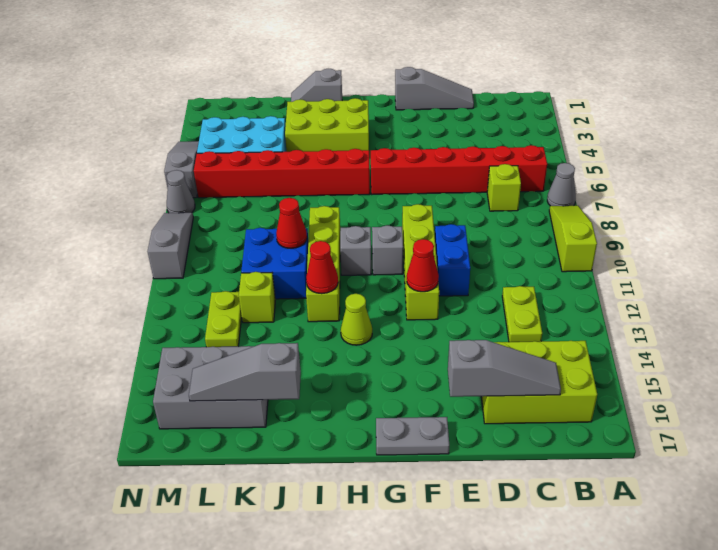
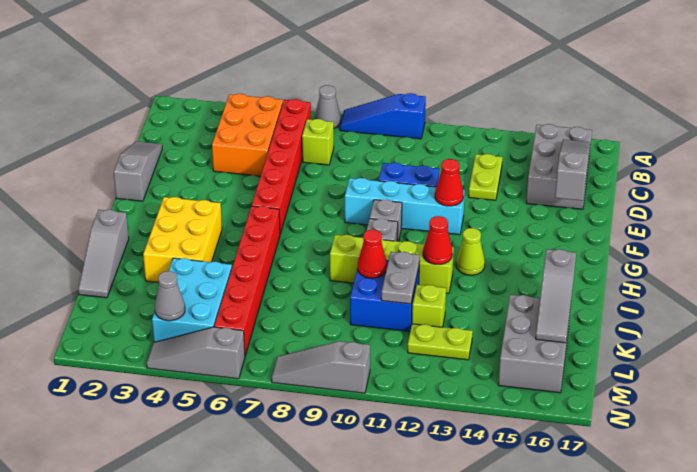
lime slope A8:A10 level 1 top 10 -> blue slope A8:A10 level 1 top 10
none -> orange brick B4:D5 level 1
lime brick B15:D16 level 1 -> grey brick B15:D16 level 1
lime plate C12:C13 level 1 -> lime plate C13:D13 level 1
lime brick F9:F12 level 1 -> cyan brick F9:F12 level 1
grey plate F17:G17 level 1 -> grey plate J11:K11 level 2
lime brick H3:J4 level 1 -> yellow brick H3:J4 level 1
grey slope I1:J1 level 1 top I -> grey slope I1:K1 level 1 top I
grey cone N7 level 1 -> grey cone M4 level 2

